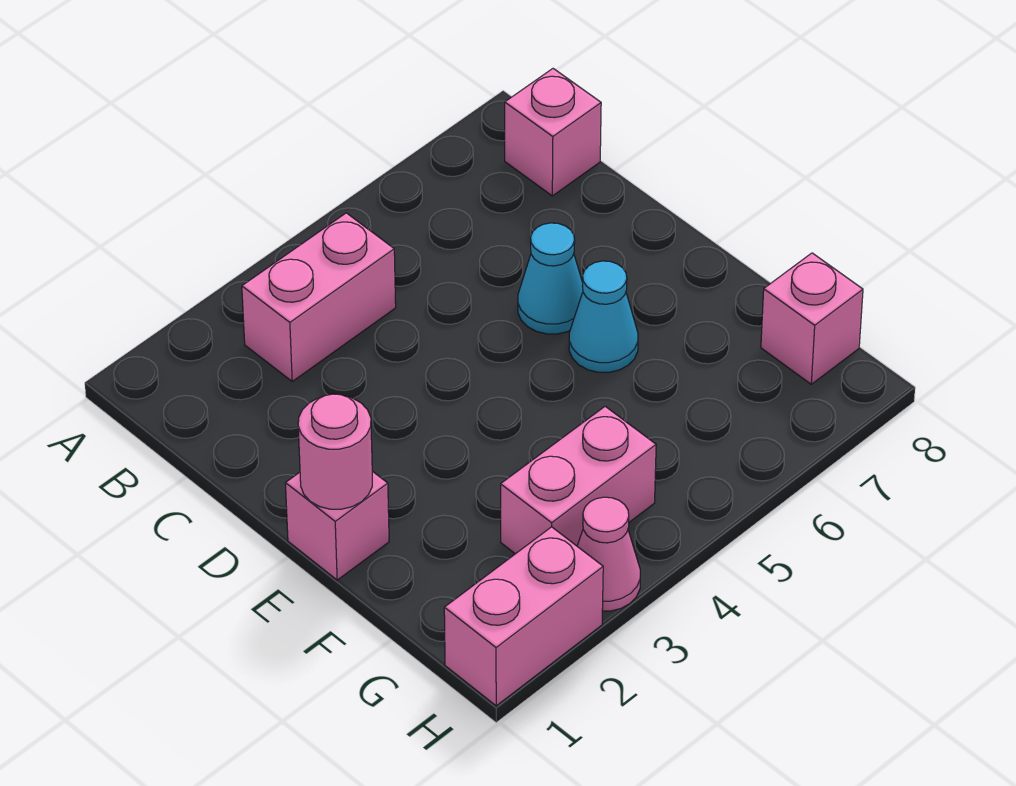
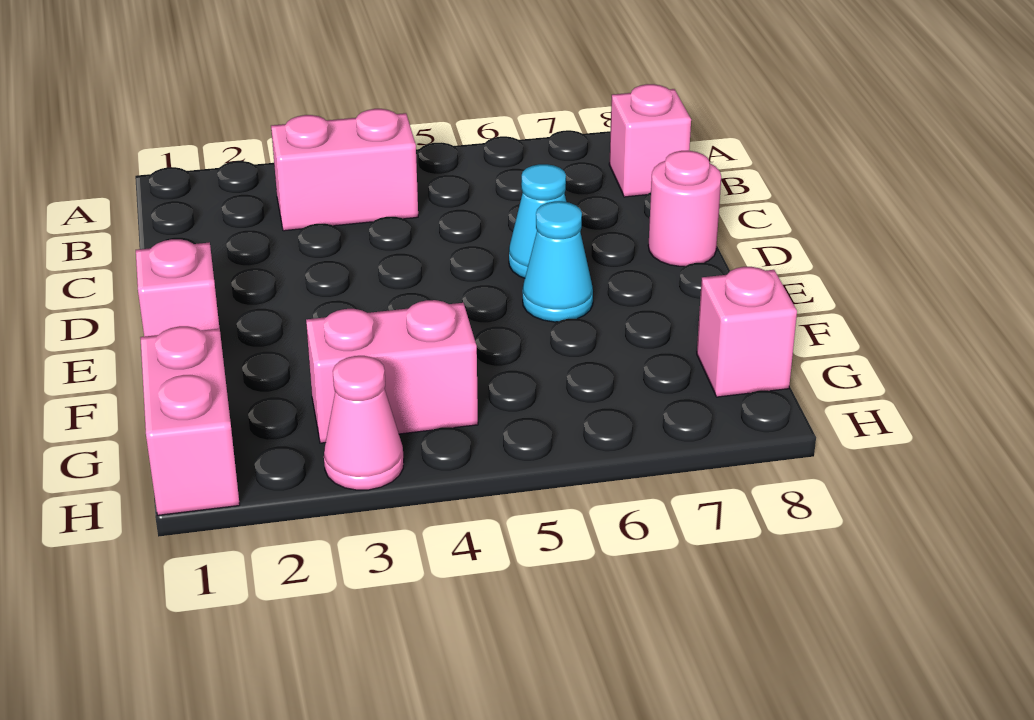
pink round brick E1 level 2 -> pink round brick D8 level 1
pink brick H1:H2 level 1 -> pink brick G1:H1 level 1

